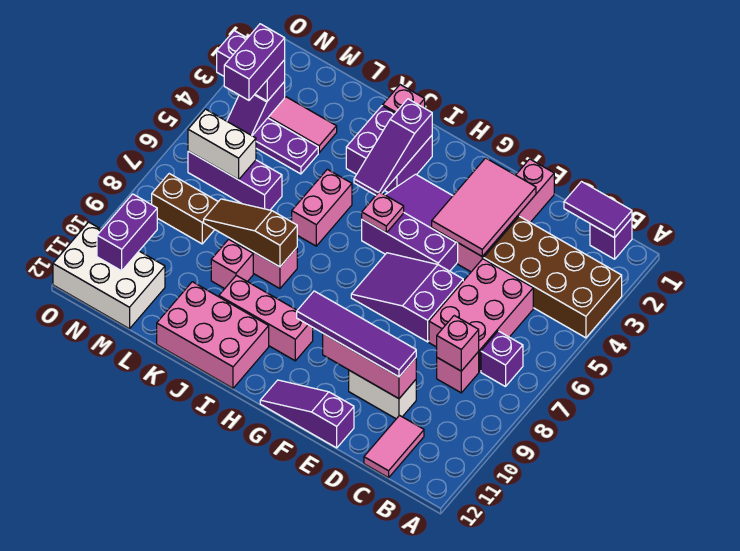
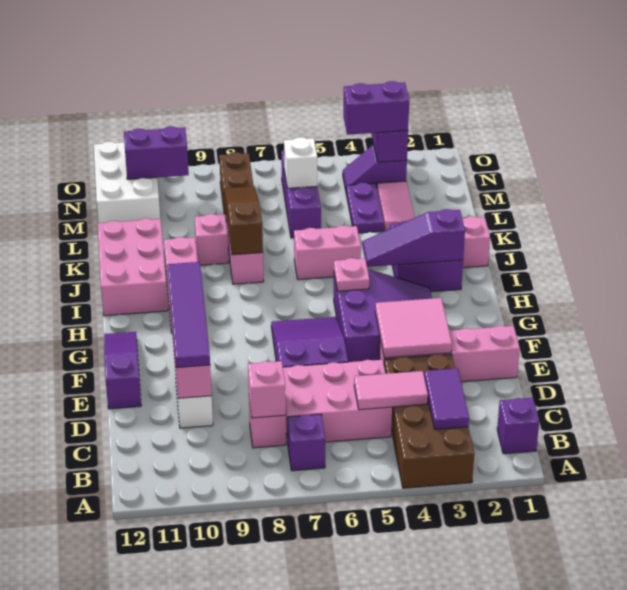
purple tile B1:C1 level 2 -> purple tile B3:C3 level 2
pink tile C11:C12 level 1 -> pink tile C4:C5 level 2
pink tile E2:F4 level 2 -> pink tile E3:F4 level 2
white brick M6:N6 level 2 -> white brick M6 level 2

